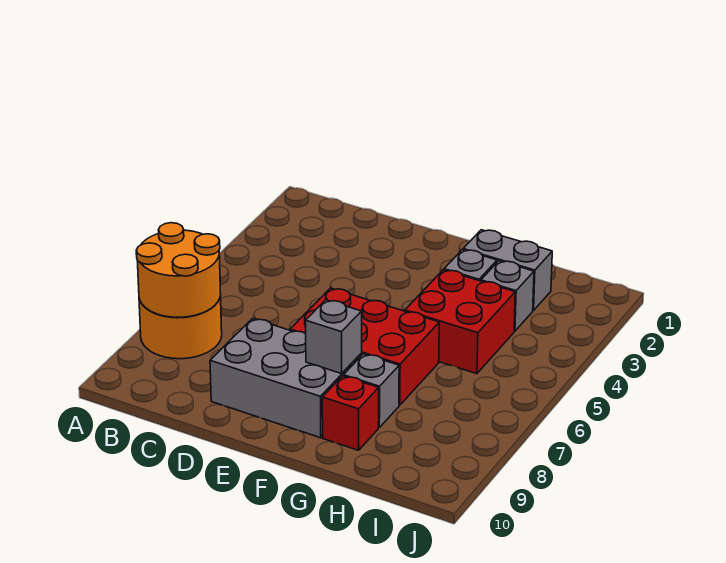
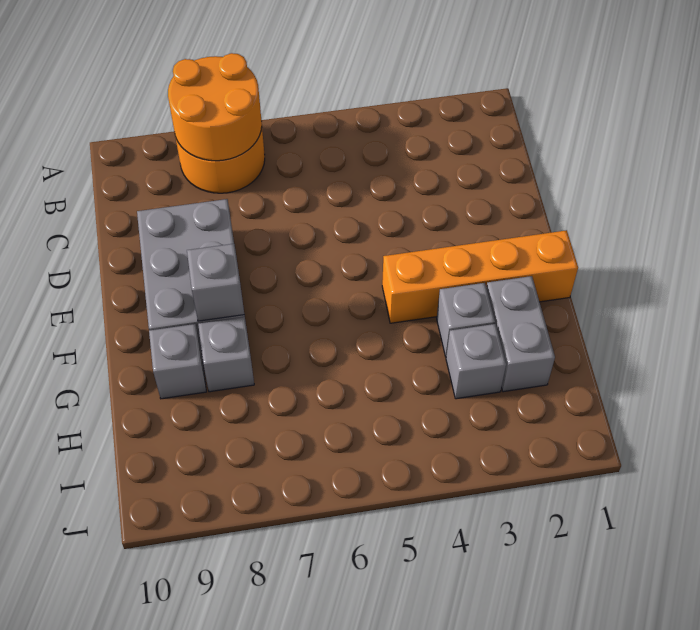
red brick E6:G7 level 1 -> none
none -> orange brick F1:F4 level 1
red brick G4:H5 level 1 -> none
red brick G9 level 1 -> grey brick G9 level 1

